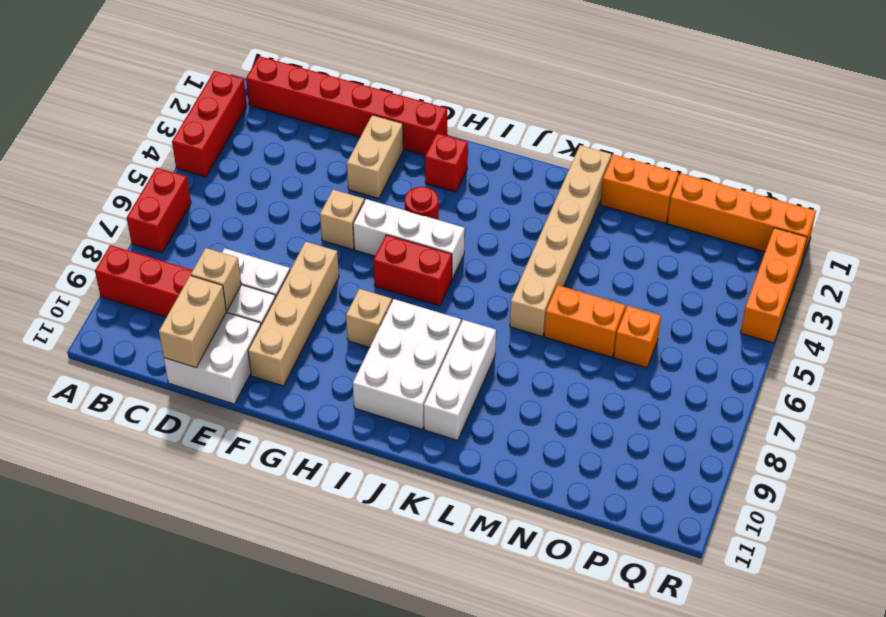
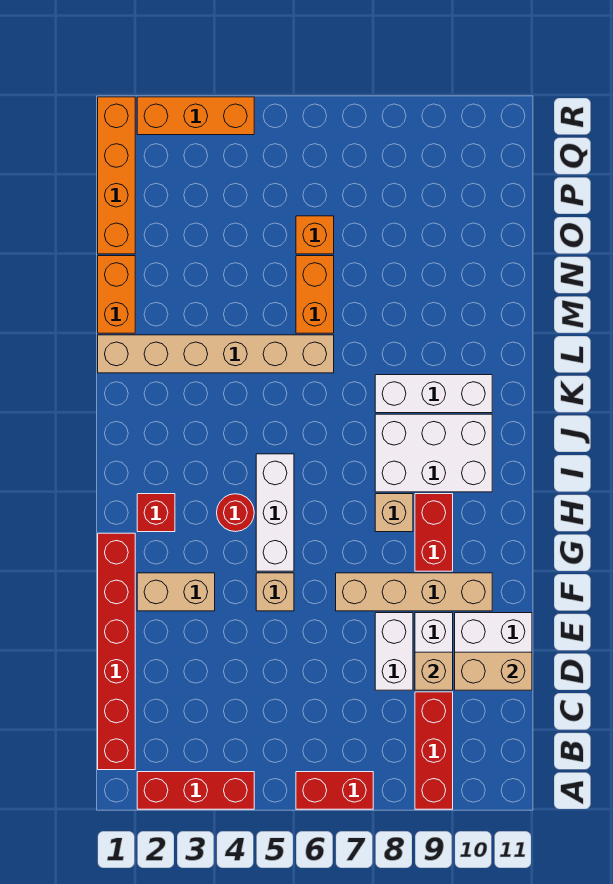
red brick H6:I6 level 1 -> red brick G9:H9 level 1

